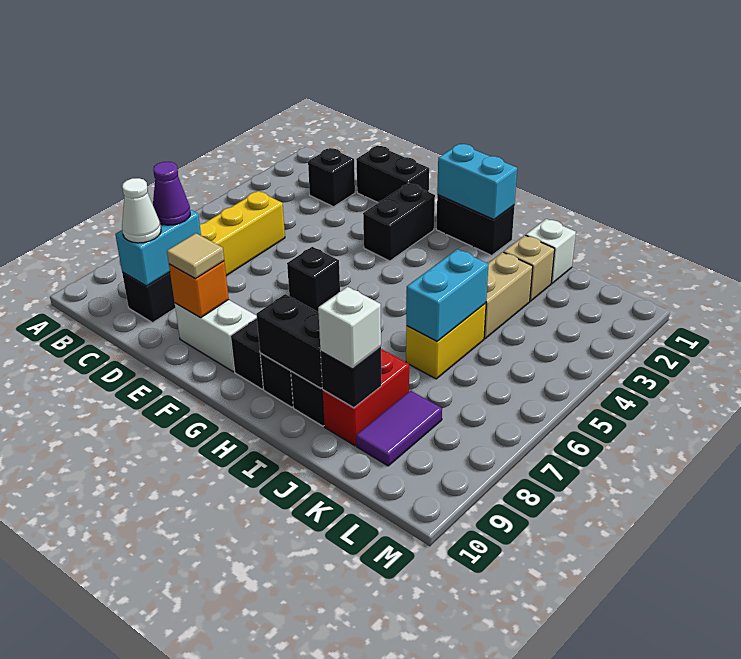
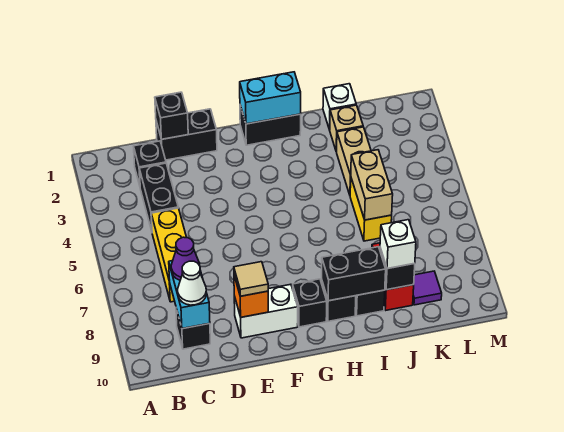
black brick F2:F3 level 1 -> black brick C3:C4 level 1
black brick F6 level 1 -> black brick D1 level 2
cyan brick J5:J6 level 2 -> tan brick J5:J6 level 2
purple tile K8:K9 level 1 -> purple tile K9 level 1

